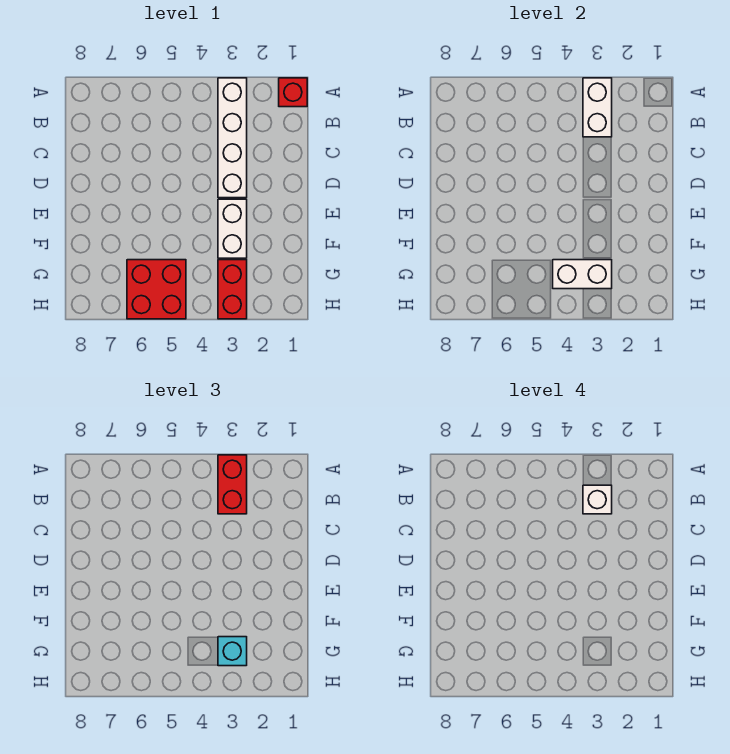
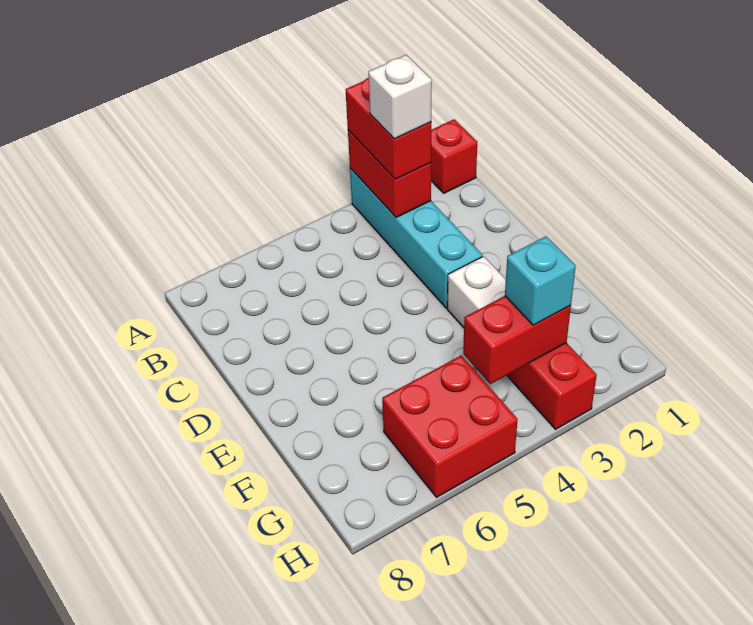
white brick A3:D3 level 1 -> cyan brick A3:D3 level 1
white brick A3:B3 level 2 -> red brick A3:B3 level 2
white brick G3:G4 level 2 -> red brick G3:G4 level 2

